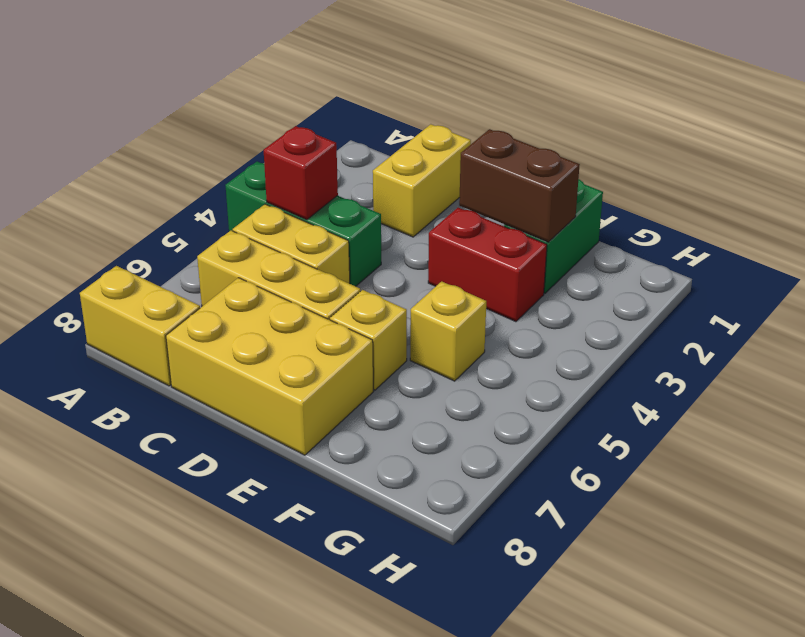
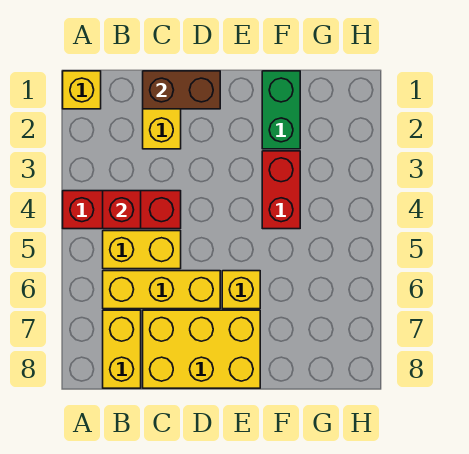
green brick A4:C4 level 1 -> red brick A4:C4 level 1
yellow brick A8:B8 level 1 -> yellow brick B7:B8 level 1
brown brick E2:F2 level 2 -> brown brick C1:D1 level 2
red brick E3:F3 level 1 -> red brick F3:F4 level 1
yellow brick F5 level 1 -> yellow brick A1 level 1

